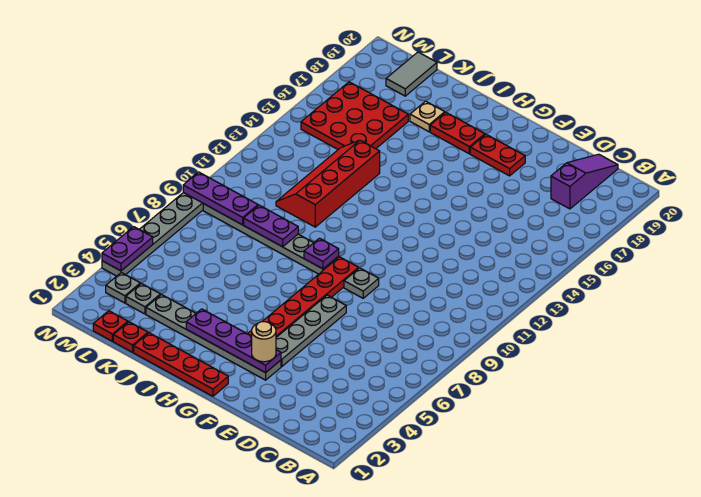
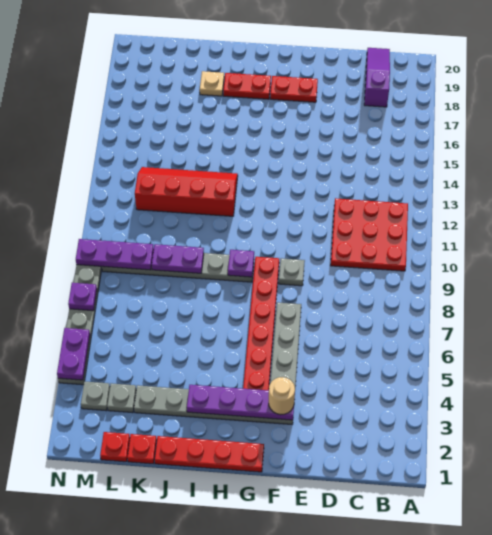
red slope J11:K14 level 1 top J -> red slope I12:L13 level 1 top 12
red plate K15:M17 level 1 -> red plate B10:D12 level 1
grey tile L19:L20 level 1 -> none
none -> purple plate N7 level 2

